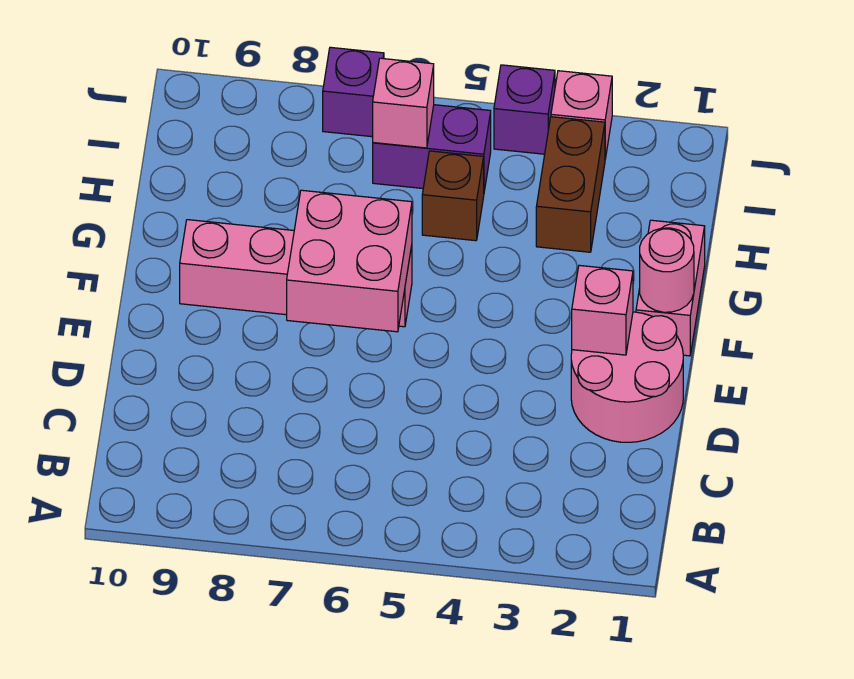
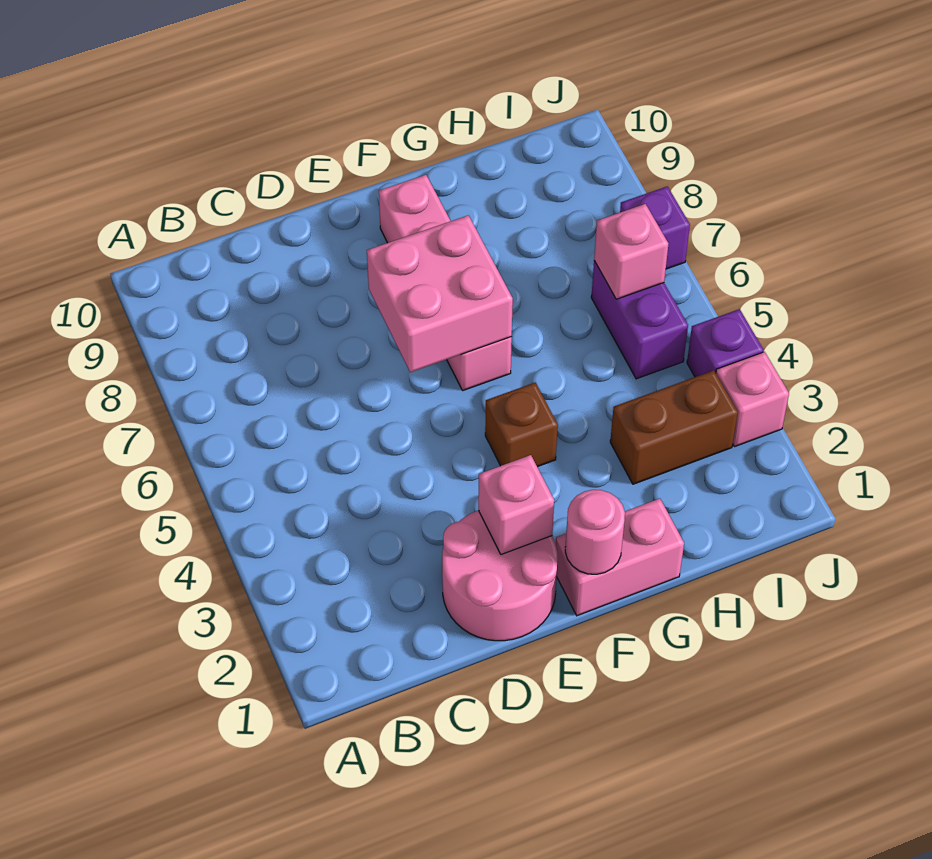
brown brick H5 level 1 -> brown brick F4 level 1

